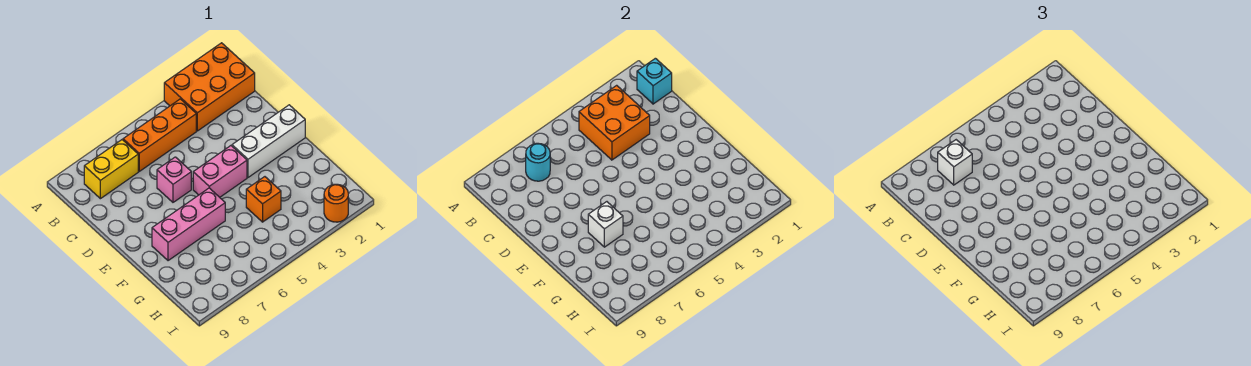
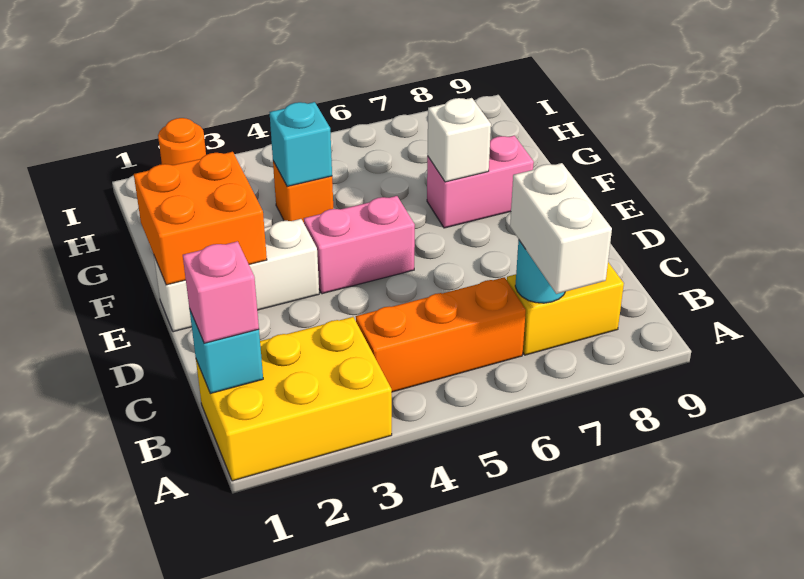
orange brick A1:B3 level 1 -> yellow brick A1:B3 level 1
orange brick B3:C4 level 2 -> orange brick E1:F2 level 2
white brick B7 level 3 -> white brick A7:B7 level 3
pink brick D6 level 1 -> pink brick B1 level 3
pink brick F6:F8 level 1 -> pink brick F7:F8 level 1
none -> cyan brick G4 level 2

